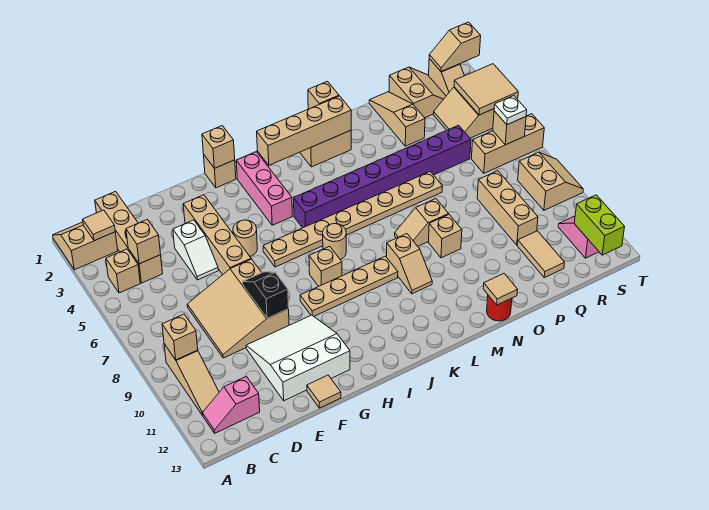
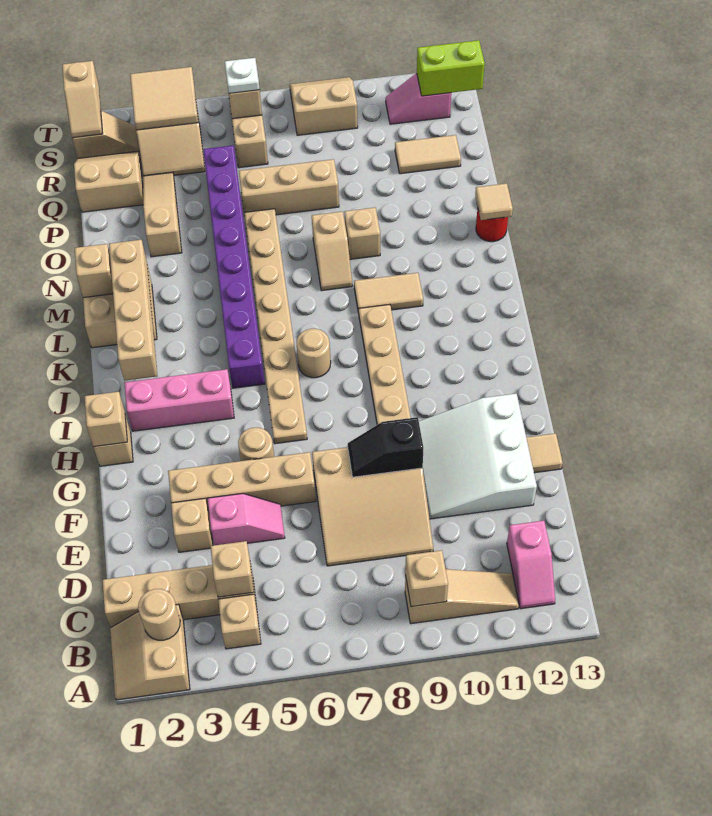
tan tile B2 level 2 -> tan round brick B2 level 2
white slope E4:E5 level 1 top 4 -> pink slope E4:E5 level 1 top 4
tan brick I8 level 1 -> tan brick E3 level 1
tan slope L9:L10 level 1 top 9 -> tan tile L9:L10 level 1
tan slope P1:P3 level 1 top 3 -> tan slope O3:Q3 level 1 top O
tan brick Q8:Q10 level 1 -> tan brick P6:P8 level 1

